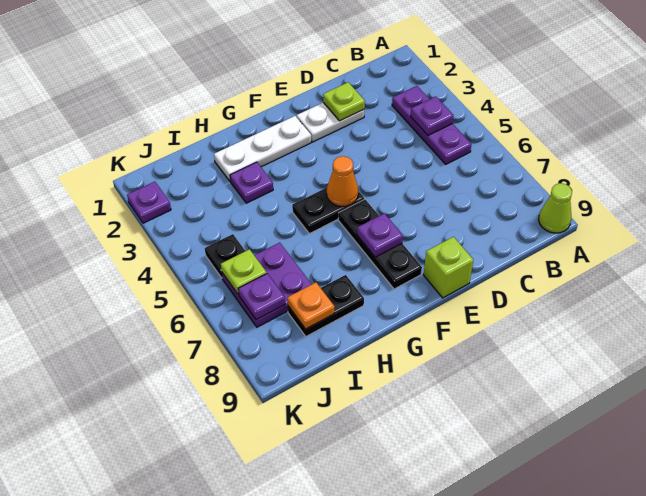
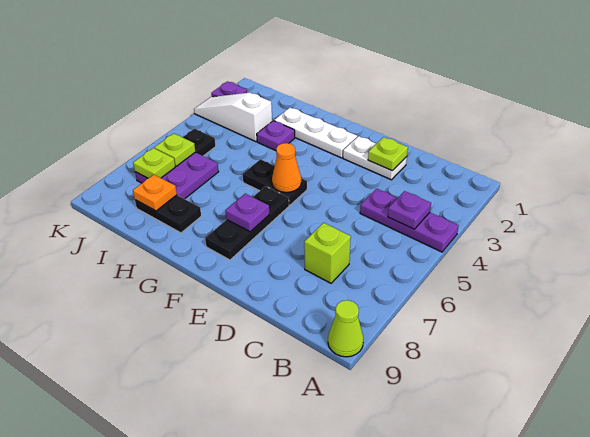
purple plate B3:B5 level 1 -> purple plate A4:C4 level 1
lime brick E9 level 1 -> lime brick C7 level 1
none -> white slope I3:K3 level 1 top I
purple plate J7 level 2 -> lime plate J7 level 2

